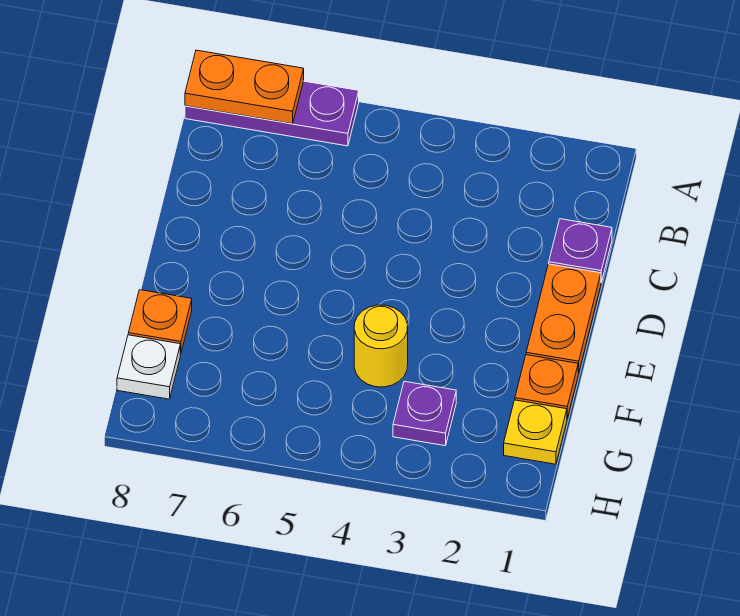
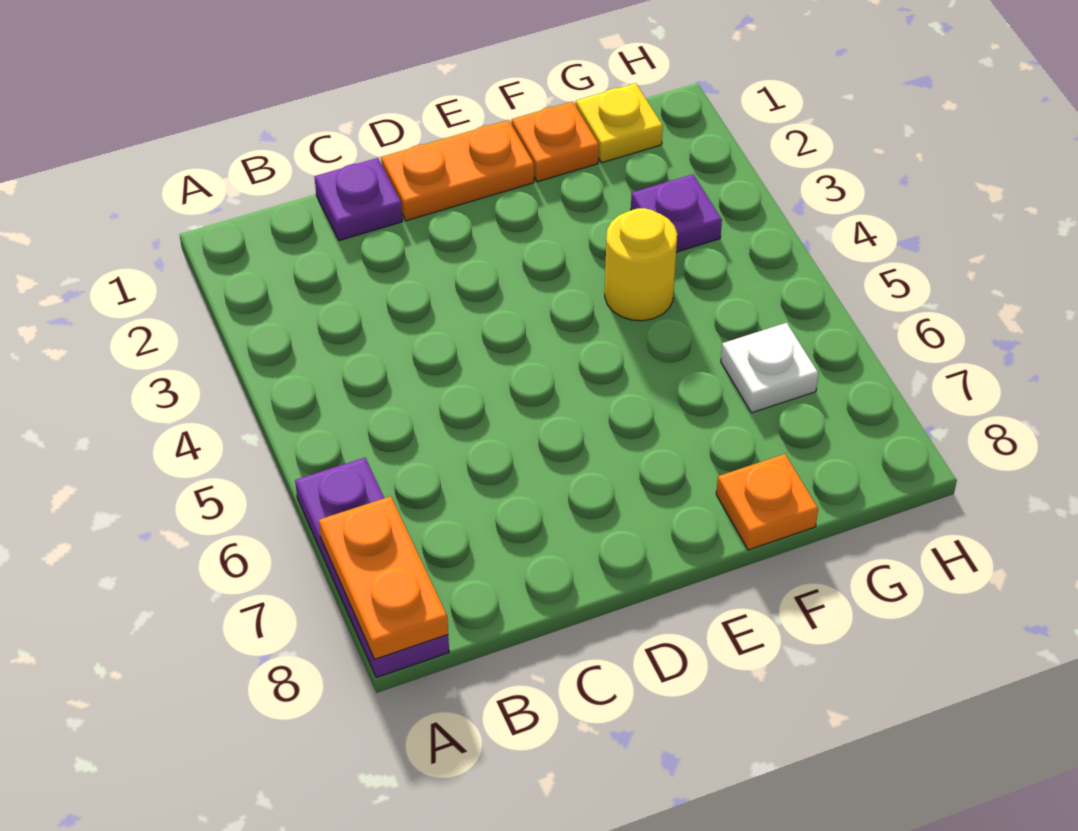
white plate G8 level 1 -> white plate G6 level 1

